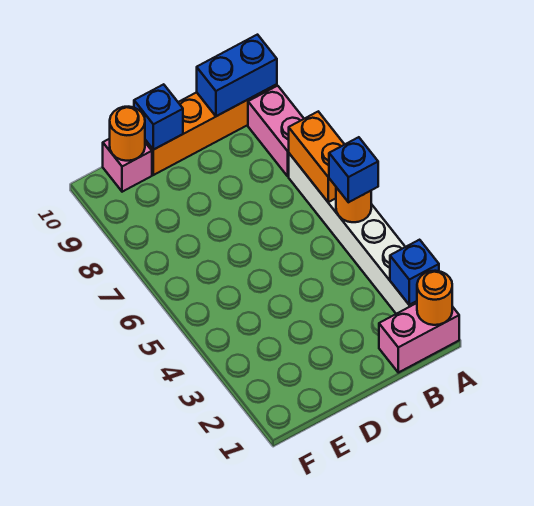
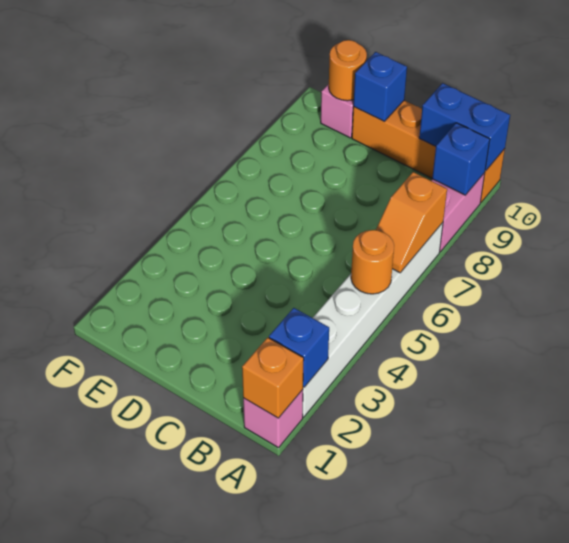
pink brick A1:B1 level 1 -> pink brick A1 level 1
orange round brick A1 level 2 -> orange brick A1 level 2
blue brick A5 level 3 -> blue brick A9 level 2
orange brick A6:A7 level 2 -> orange slope A6:A7 level 2 top 7

